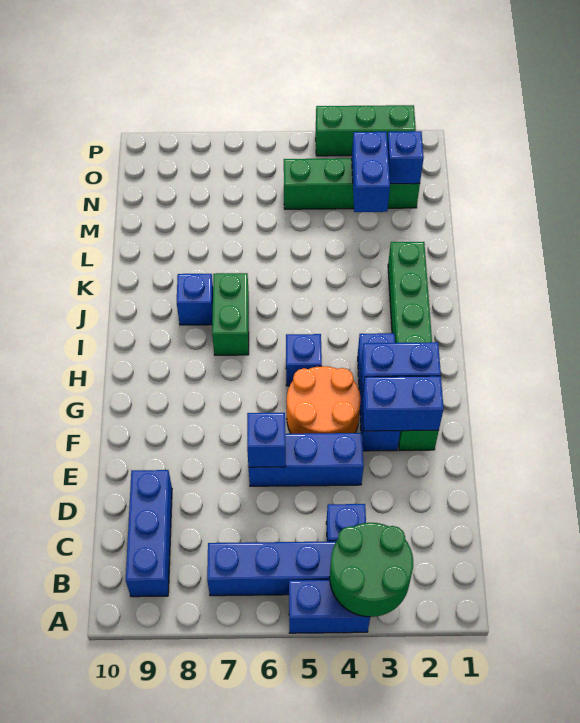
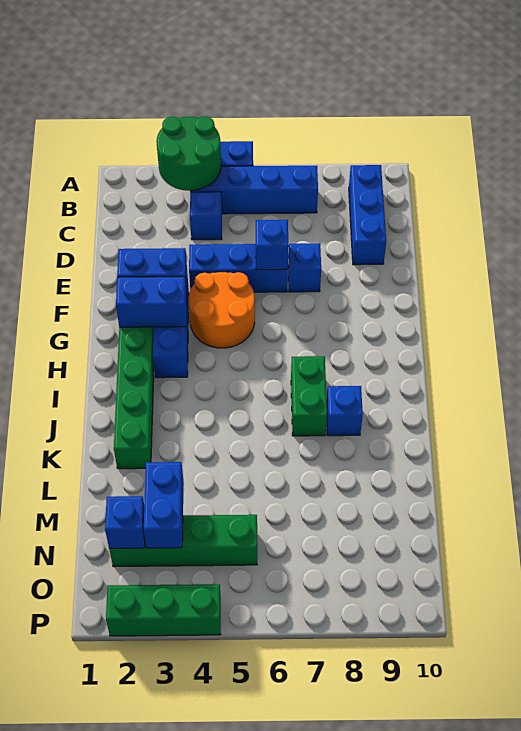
blue brick H5 level 1 -> blue brick E7 level 1

